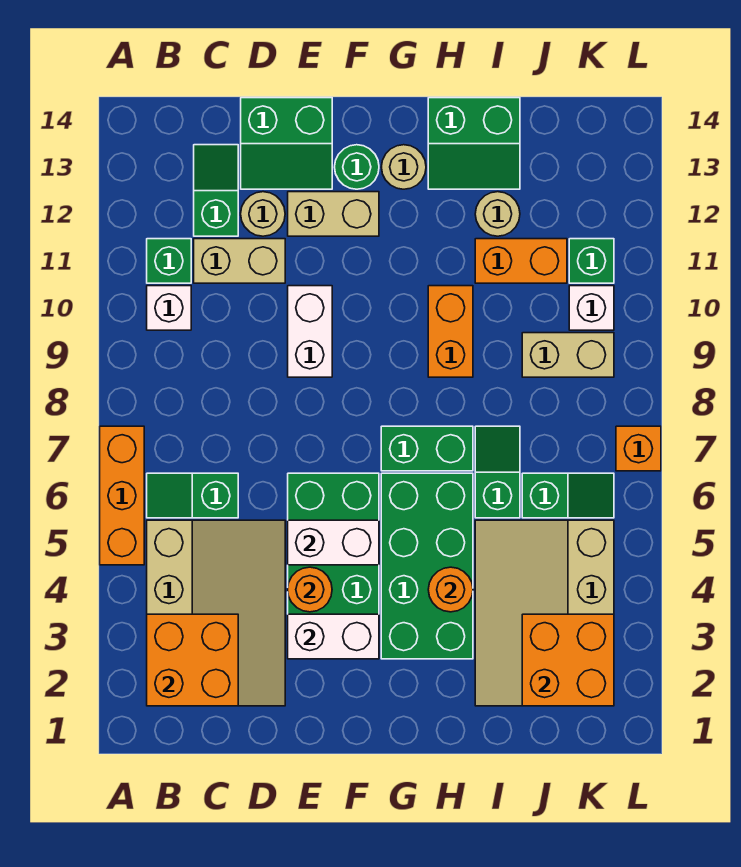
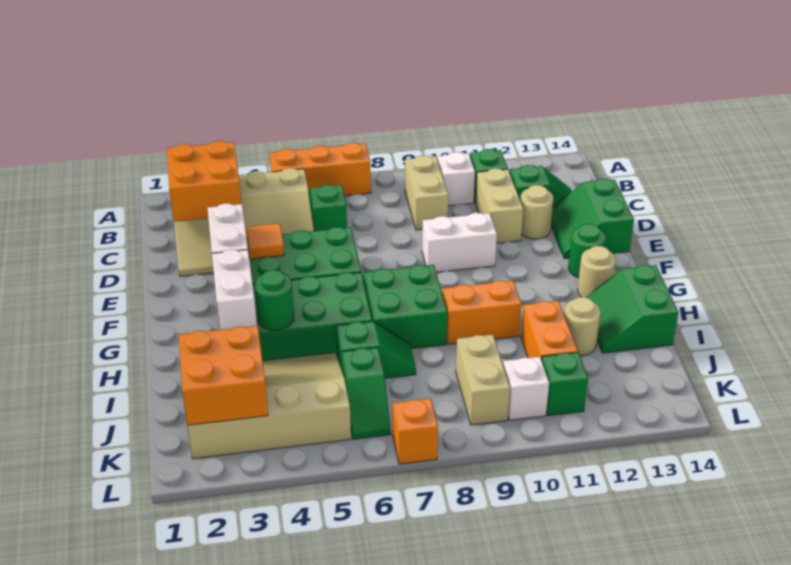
orange round brick E4 level 2 -> orange tile E4 level 2
white brick E5:F5 level 2 -> white brick G3:H3 level 2
tan brick E12:F12 level 1 -> tan brick B9:C9 level 1
green brick G7:H7 level 1 -> green brick G7:H8 level 1
orange round brick H4 level 2 -> green round brick H4 level 2

